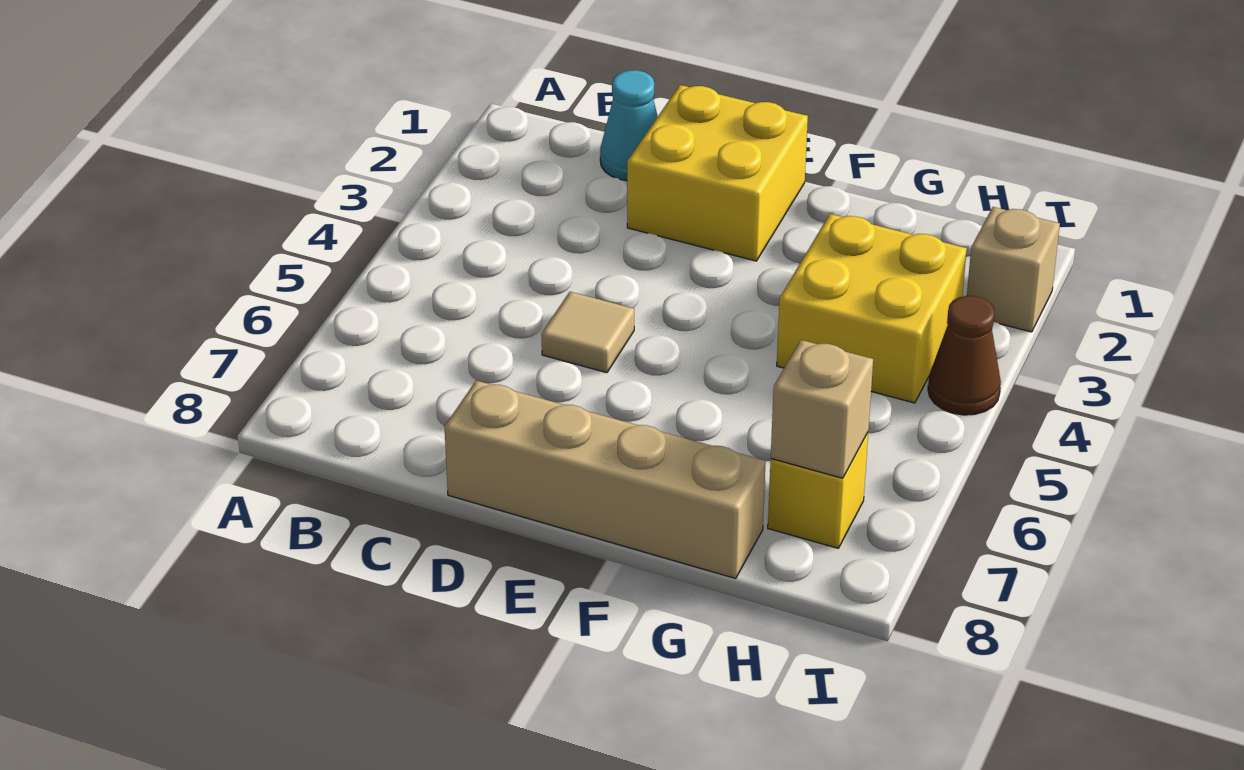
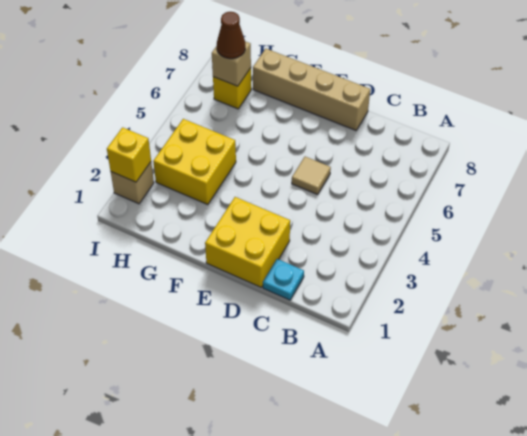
cyan cone C1 level 1 -> cyan plate C1 level 1
none -> yellow brick I2 level 2
brown cone I4 level 1 -> brown cone H7 level 3

